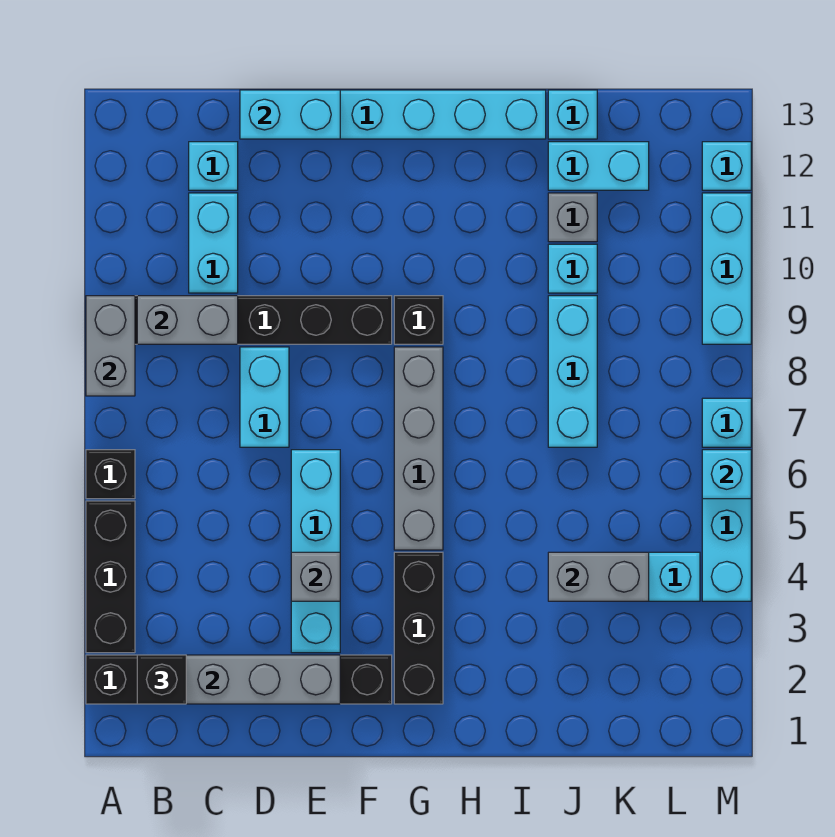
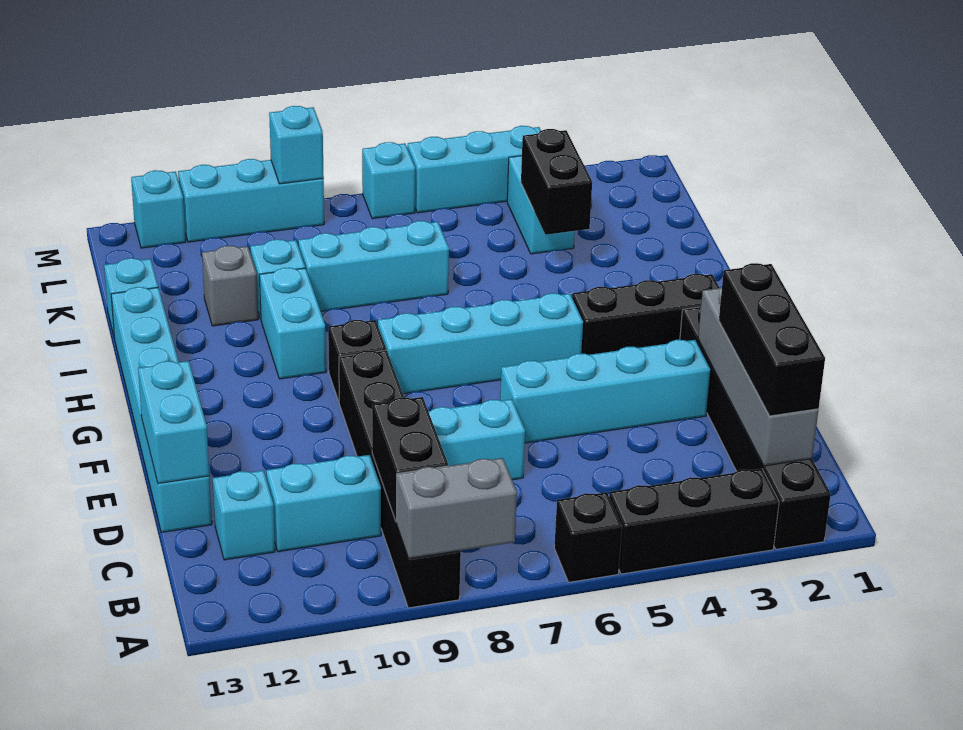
black brick B2 level 3 -> black brick B2:D2 level 3
grey brick B9:C9 level 2 -> black brick B9:C9 level 2
grey brick E4 level 2 -> none
grey brick G5:G8 level 1 -> cyan brick G5:G8 level 1
grey brick J4:K4 level 2 -> black brick J4:K4 level 2
cyan brick J12:K12 level 1 -> cyan brick H10:I10 level 1
cyan brick M6 level 2 -> cyan brick M9 level 2

